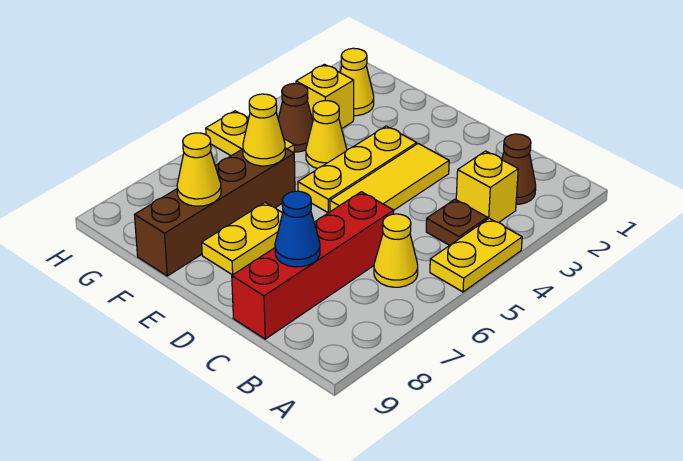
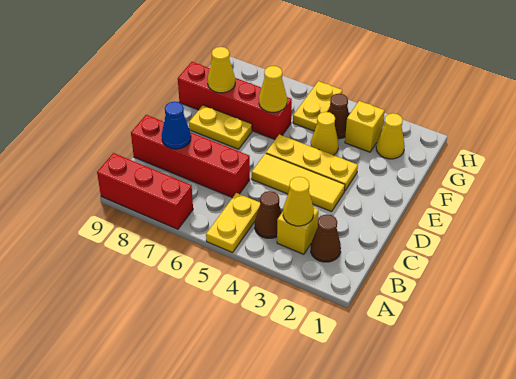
yellow plate A4:A5 level 1 -> yellow plate A5:B5 level 1
none -> red brick A7:A9 level 1
brown plate B4 level 1 -> brown cone B4 level 1
yellow cone B6 level 1 -> yellow cone B3 level 2
brown brick F6:F9 level 1 -> red brick F6:F9 level 1

